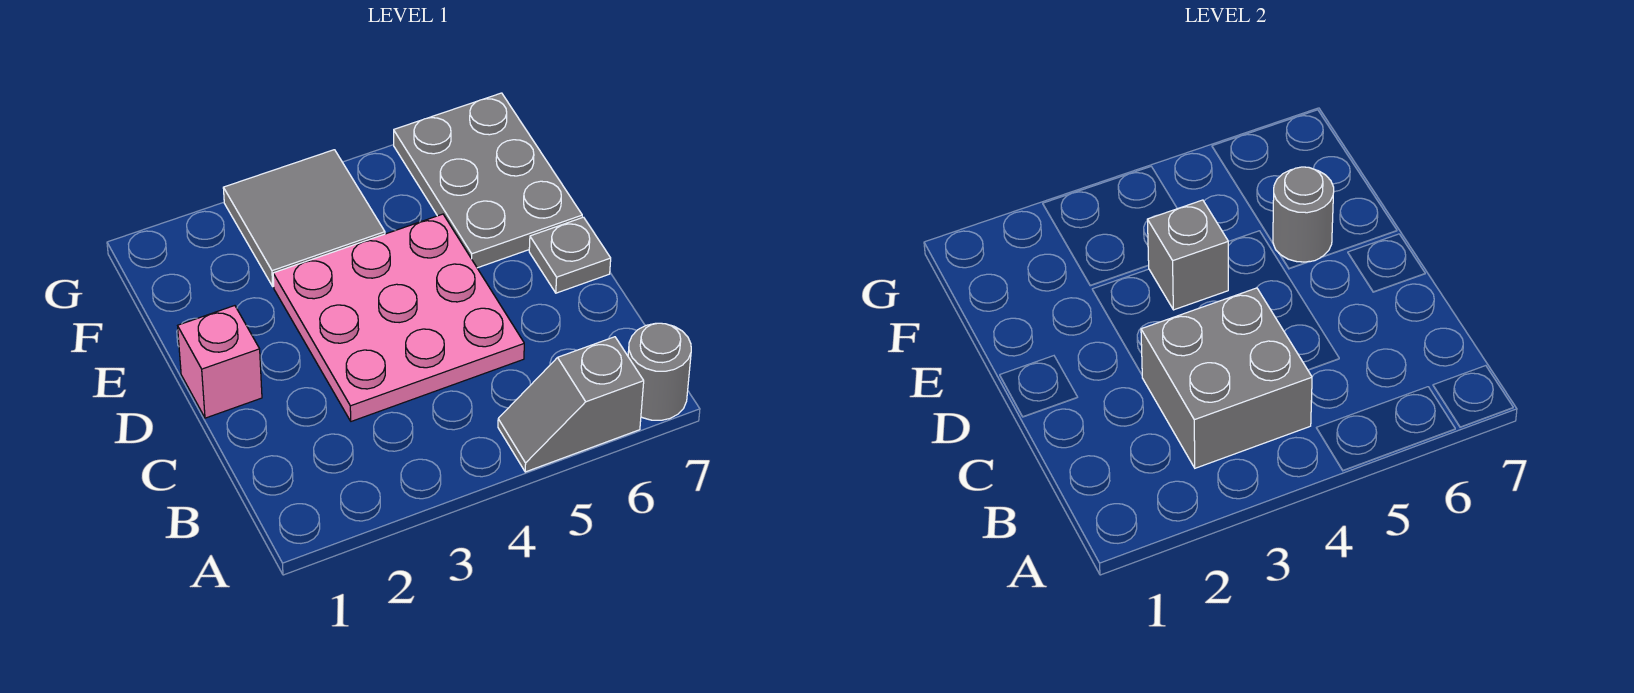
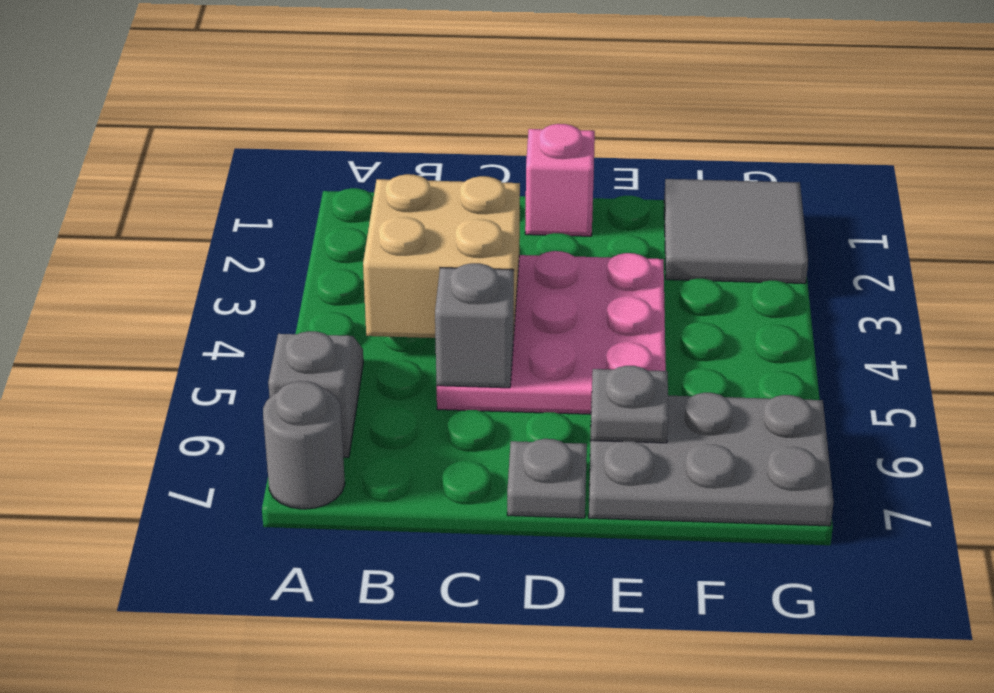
grey brick B3:C4 level 2 -> tan brick B3:C4 level 2
grey brick E4 level 2 -> grey brick C5 level 2
grey round brick E6 level 2 -> grey plate E6 level 2
grey tile F3:G4 level 1 -> grey tile F1:G2 level 1

